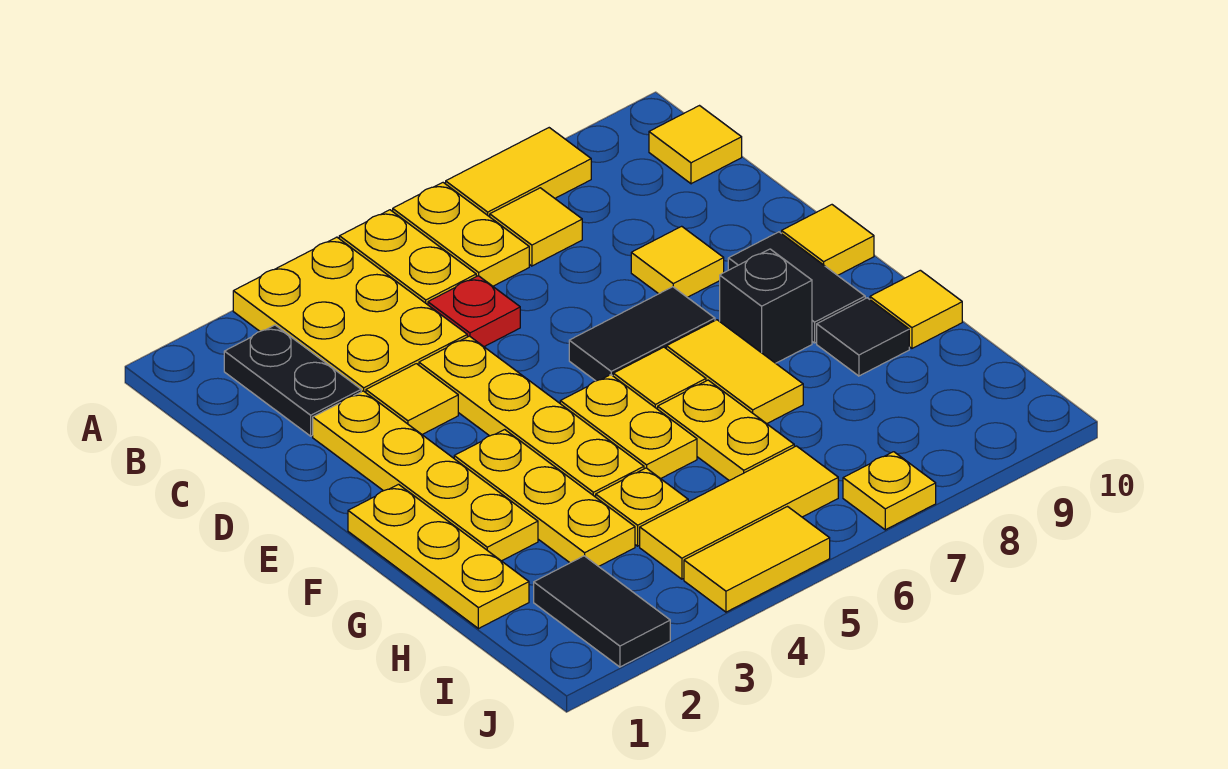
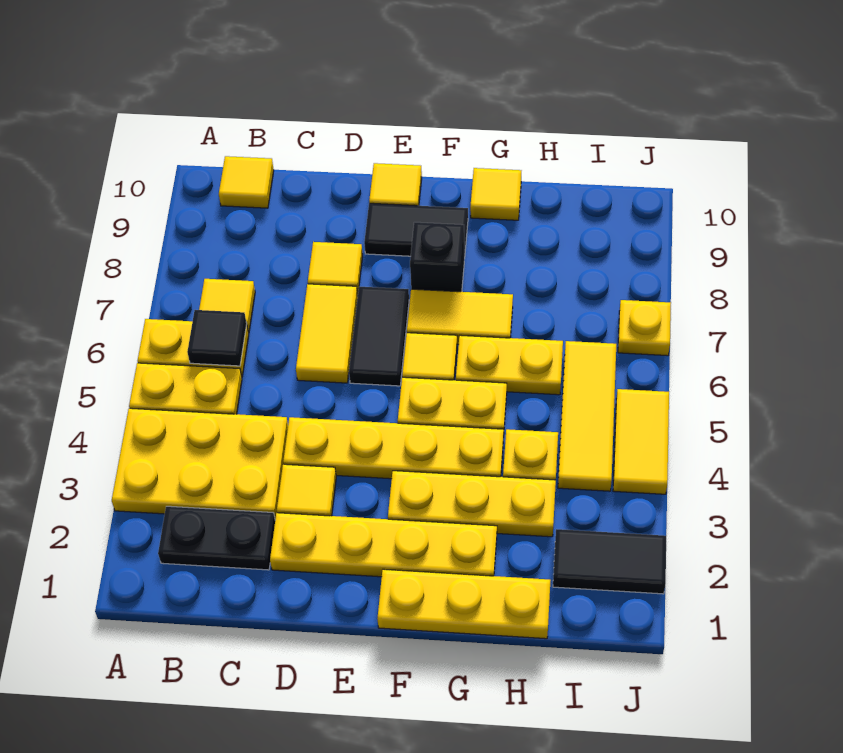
yellow tile A7:A8 level 1 -> yellow tile D6:D7 level 1
red plate C5 level 1 -> none
black tile G9 level 1 -> black tile B6 level 2

